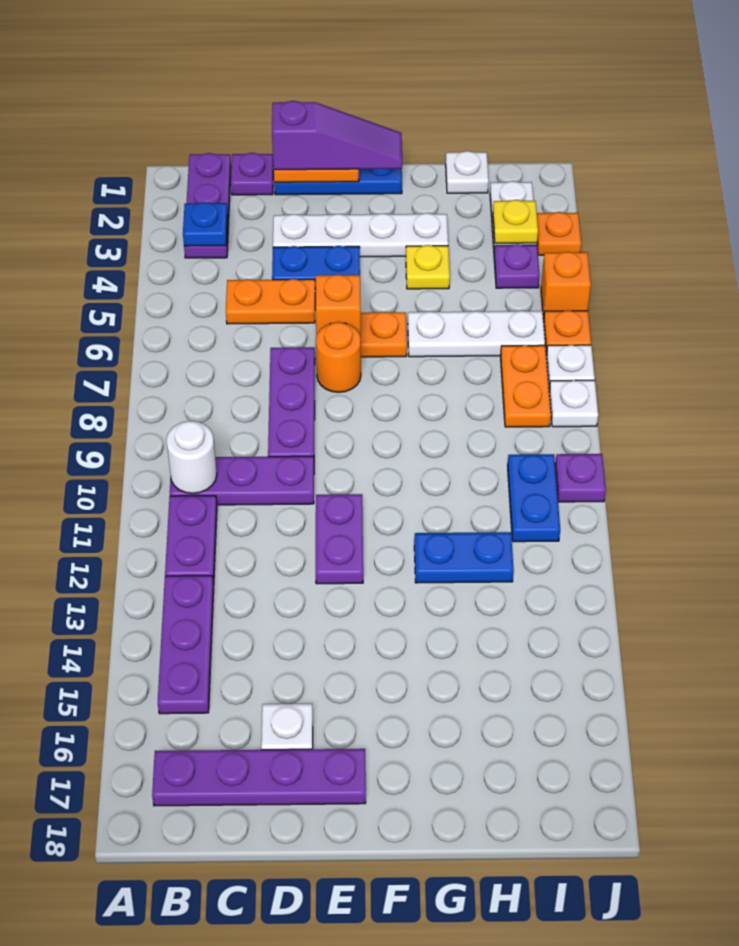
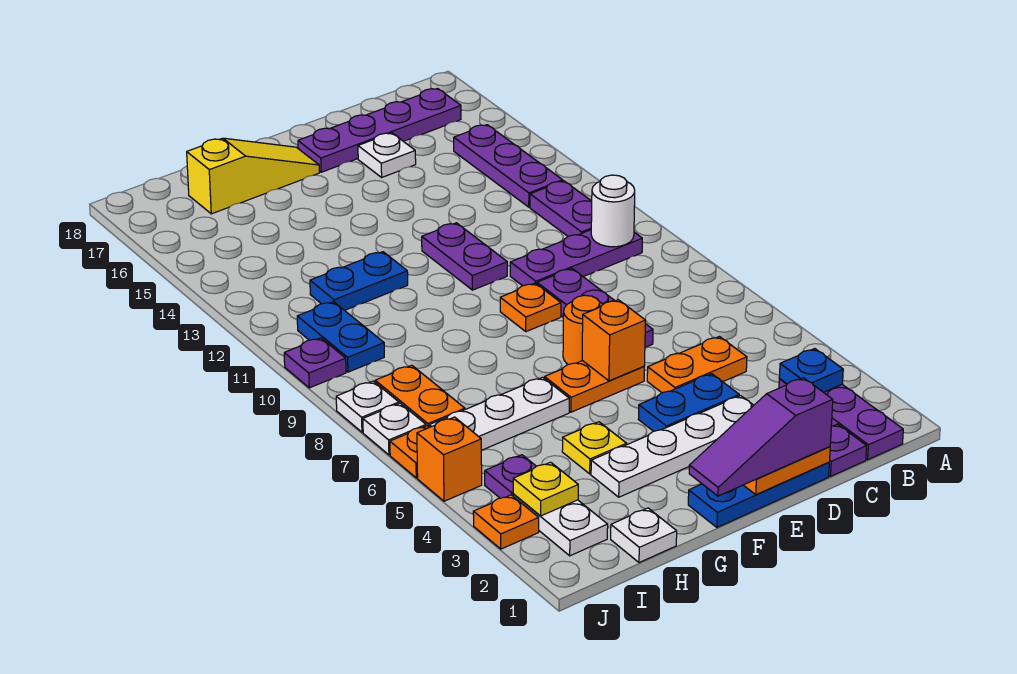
none -> orange plate E9 level 1
none -> yellow slope F17:H17 level 1 top H

